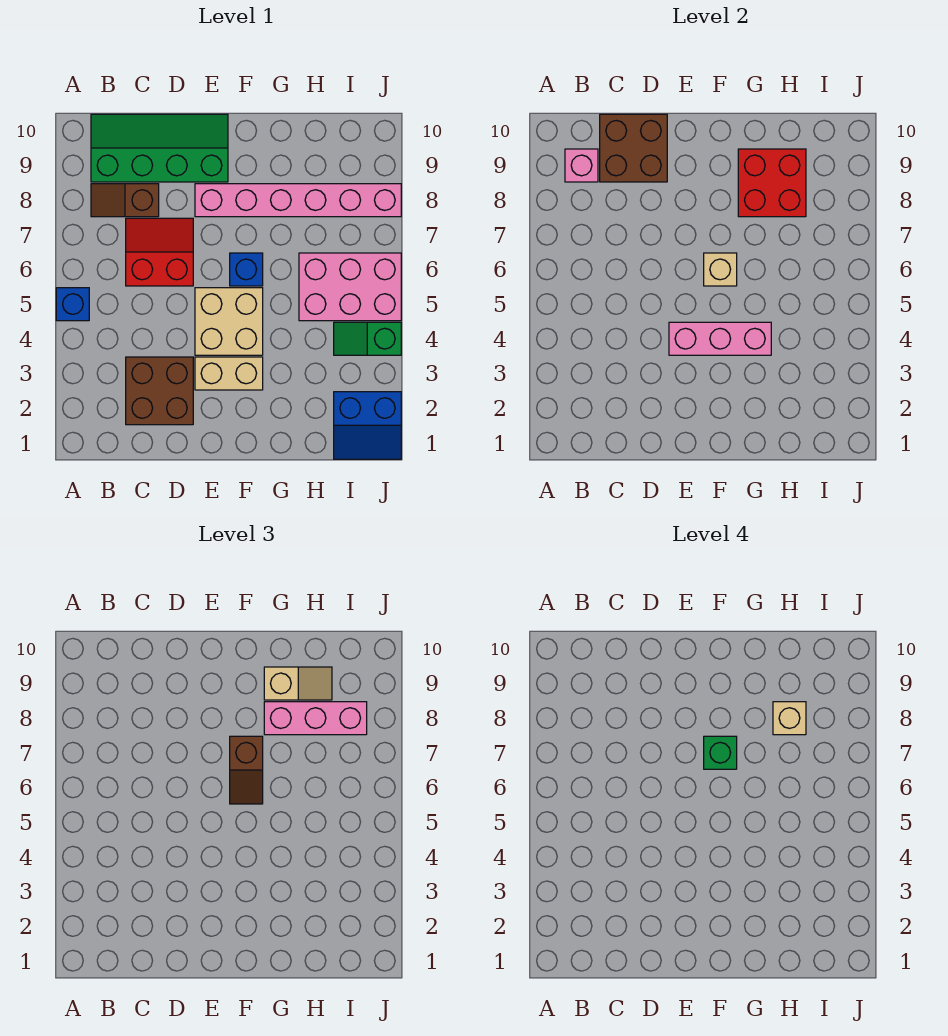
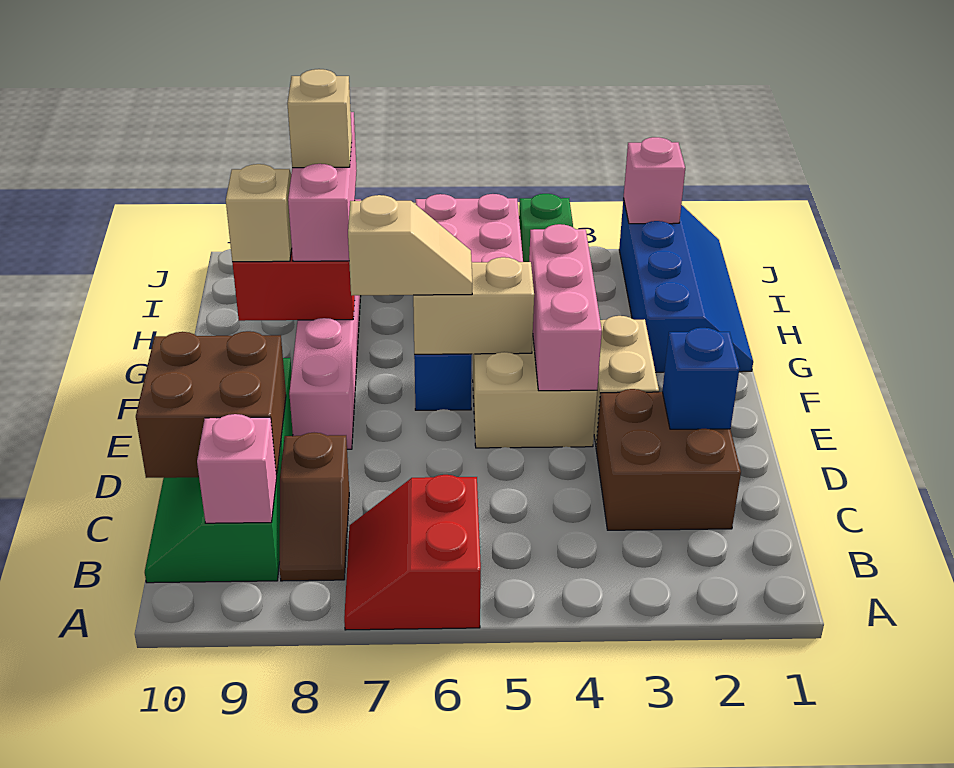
blue brick A5 level 1 -> blue brick D2 level 2
red slope C6:D7 level 1 top 6 -> red slope A6:B7 level 1 top 6
tan brick F6 level 2 -> tan brick F5:F6 level 2
brown slope F6:F7 level 3 top 7 -> tan slope F6:F7 level 3 top 7
green brick F7 level 4 -> none
blue slope I1:J2 level 1 top 2 -> blue slope G1:J2 level 1 top 2
none -> pink brick J2 level 2

